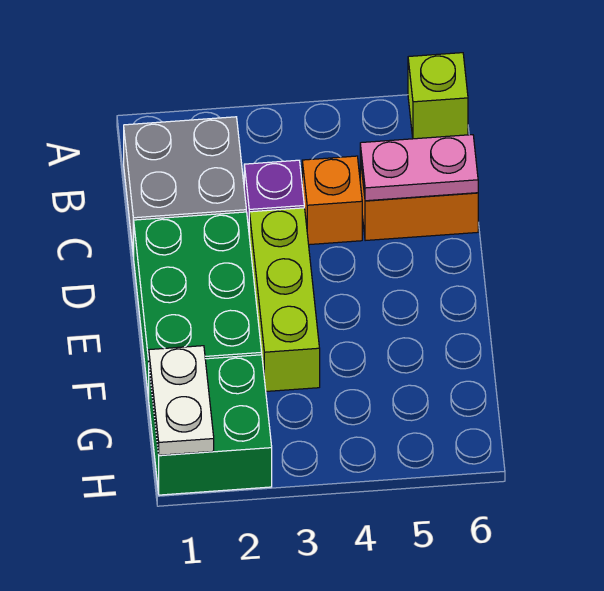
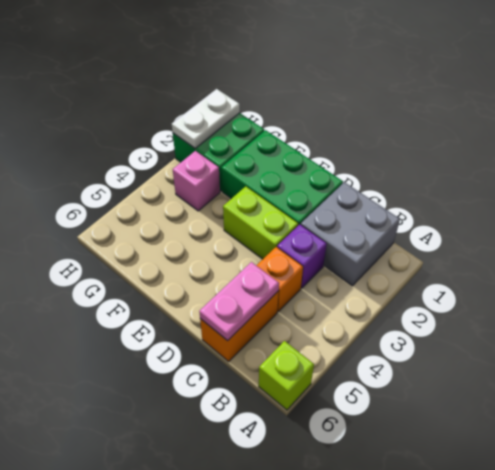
lime brick D3:F3 level 1 -> lime brick D3:E3 level 1
white plate G1:H1 level 2 -> white plate H1:H2 level 2
none -> pink brick G3 level 1

